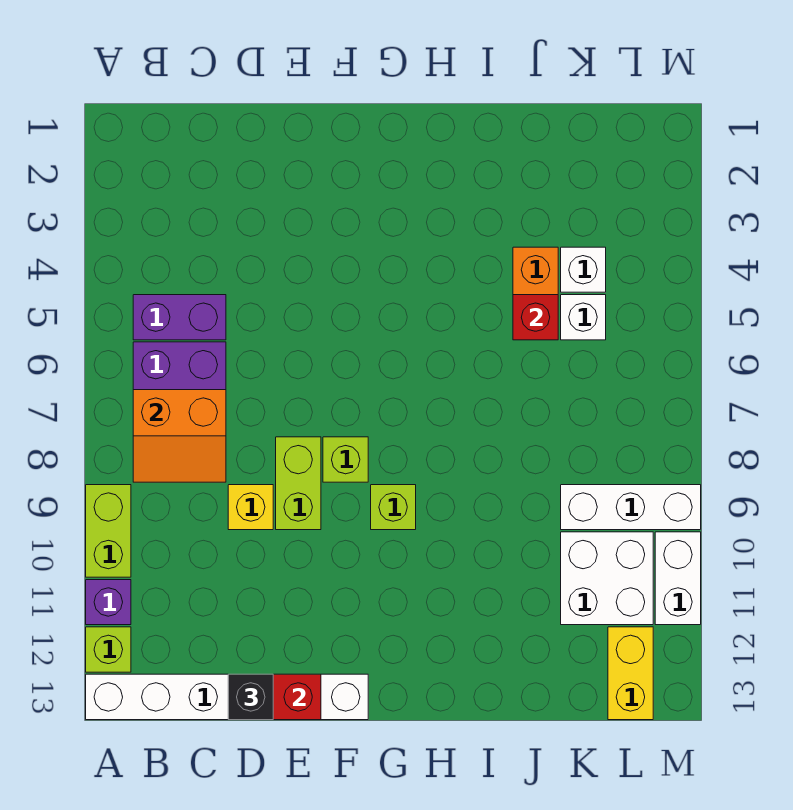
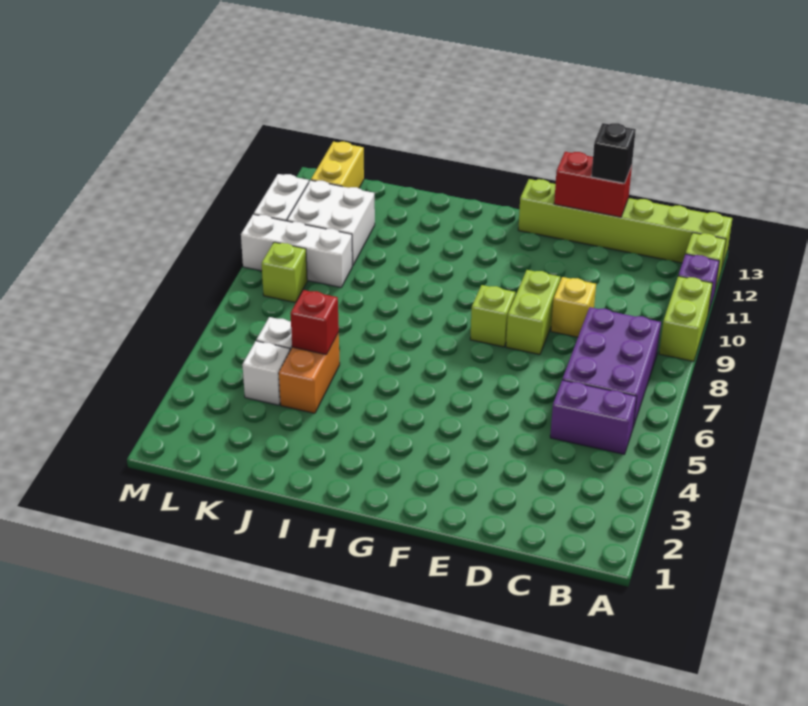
white brick A13:F13 level 1 -> lime brick A13:F13 level 1
orange slope B7:C8 level 2 top 7 -> none
lime brick G9 level 1 -> lime brick L8 level 1

